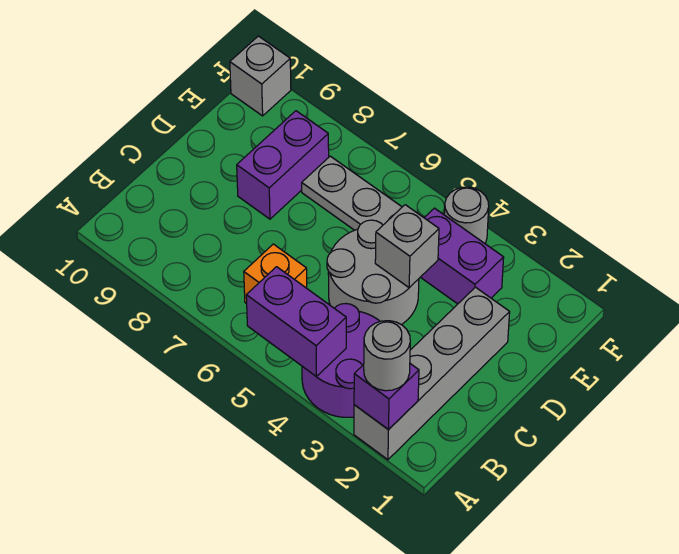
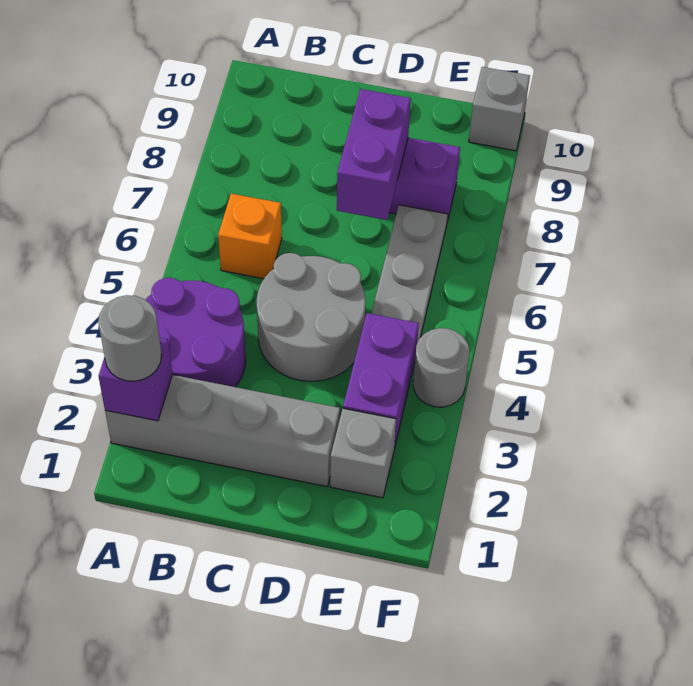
purple brick A4:A5 level 2 -> purple brick D7:D8 level 2
grey brick D4 level 2 -> grey brick E2 level 1

